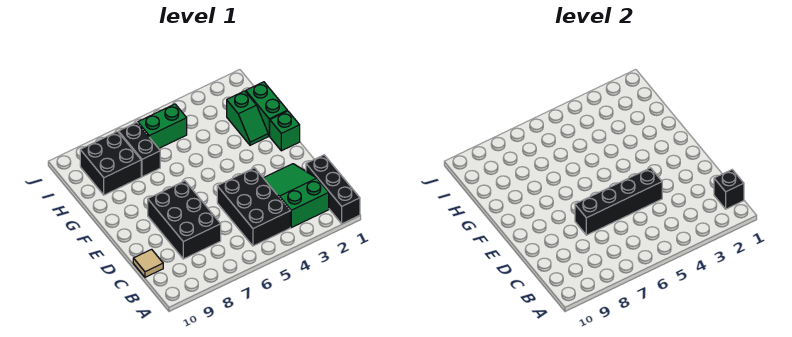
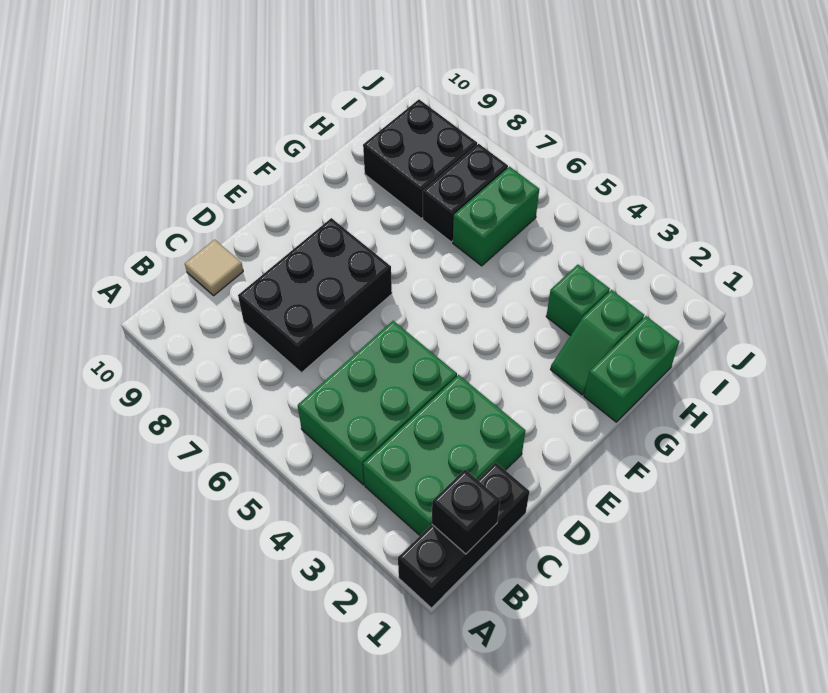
green slope B2:D3 level 1 top B -> green brick B2:D3 level 1
black brick B4:D5 level 1 -> green brick B4:D5 level 1
black brick D4:D7 level 2 -> none
green brick F1 level 1 -> green brick H3 level 1
green brick I5:I6 level 1 -> green brick H6:I6 level 1

